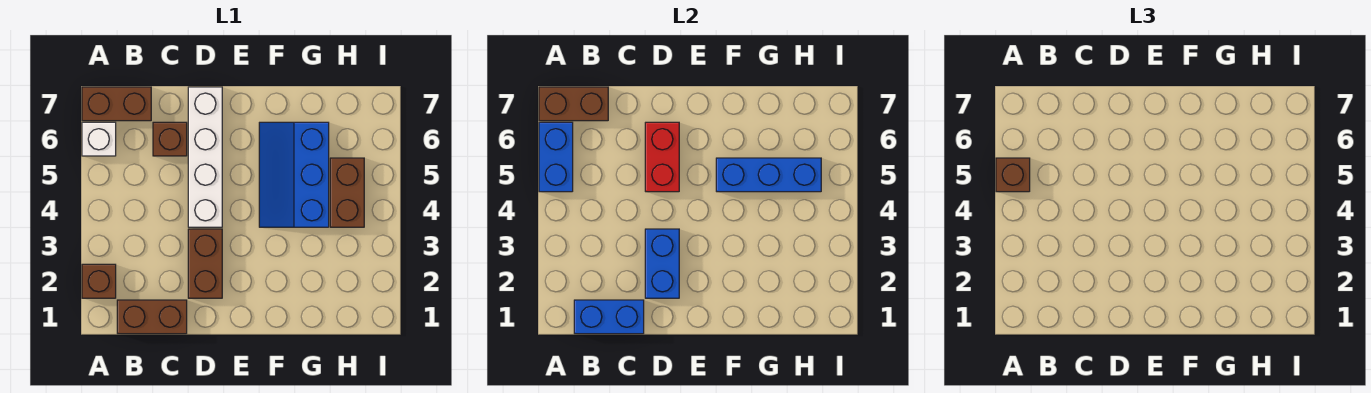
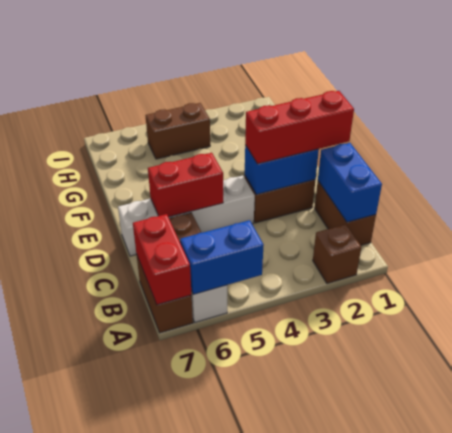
brown brick A5 level 3 -> none
brown brick A7:B7 level 2 -> red brick A7:B7 level 2
none -> red brick D1:D3 level 3
blue slope F4:G6 level 1 top G -> none
blue brick F5:H5 level 2 -> none

